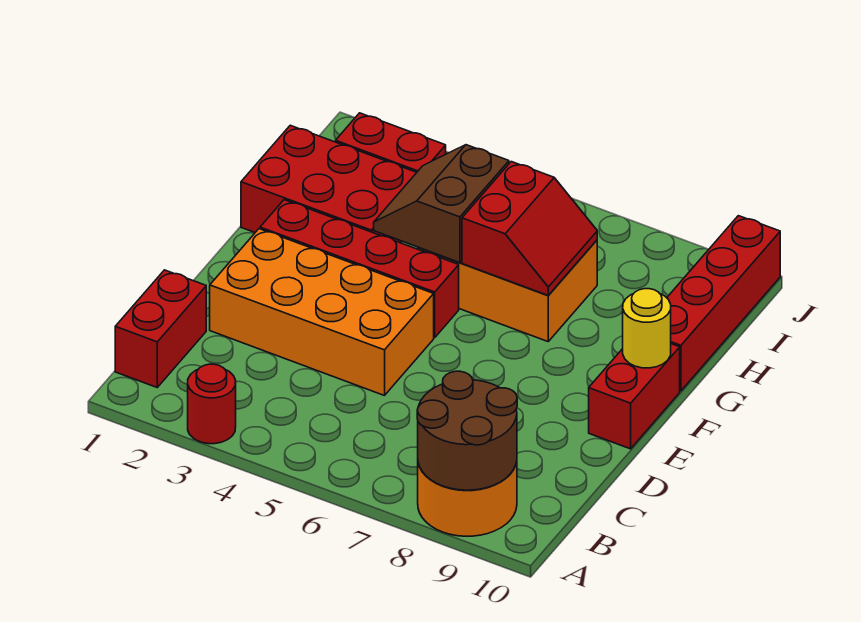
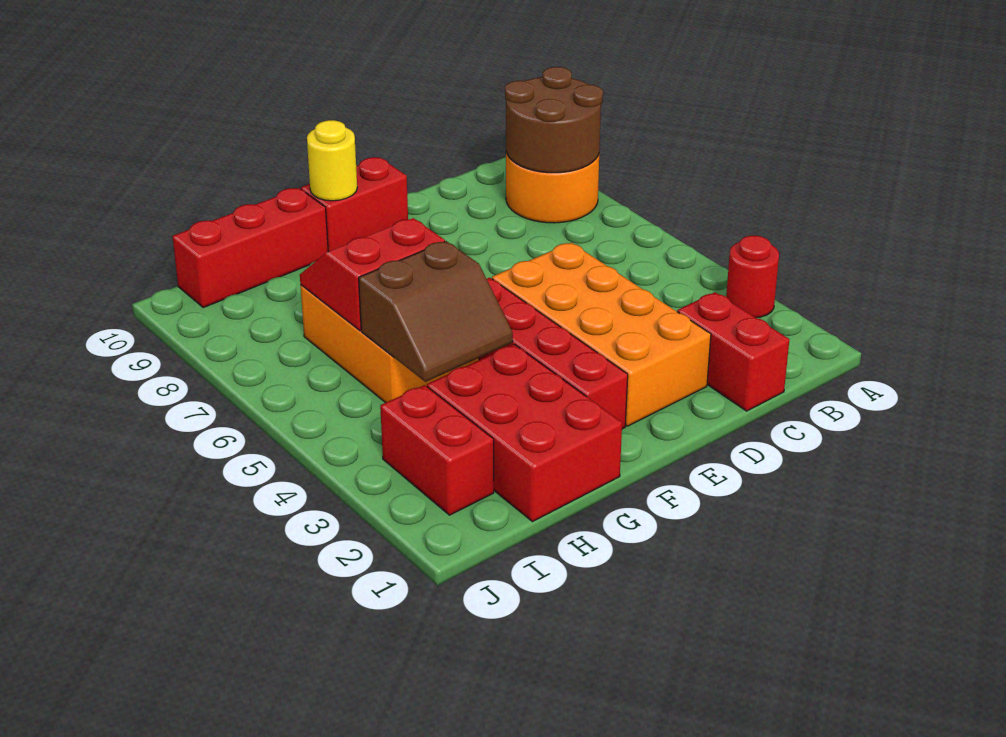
red brick B1:C1 level 1 -> red brick C1:C2 level 1
red brick G10:J10 level 1 -> red brick G10:I10 level 1

